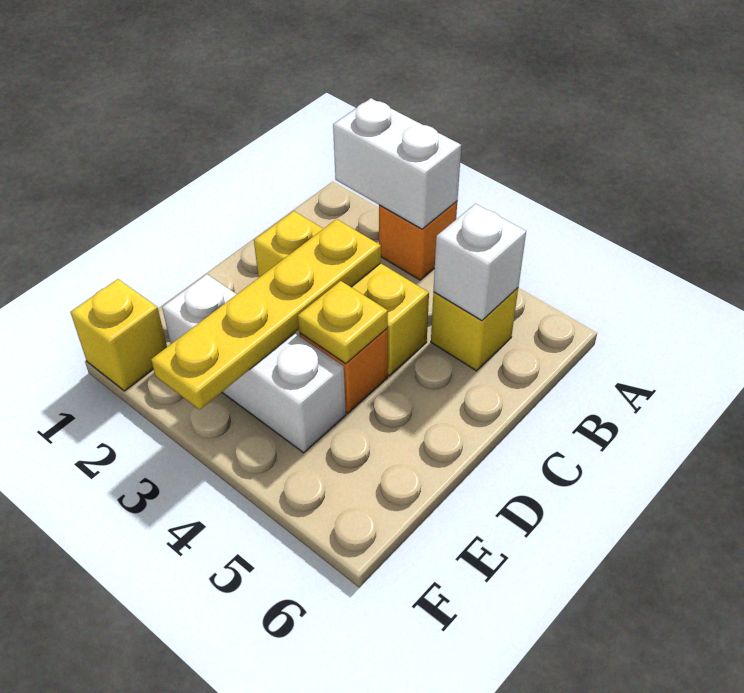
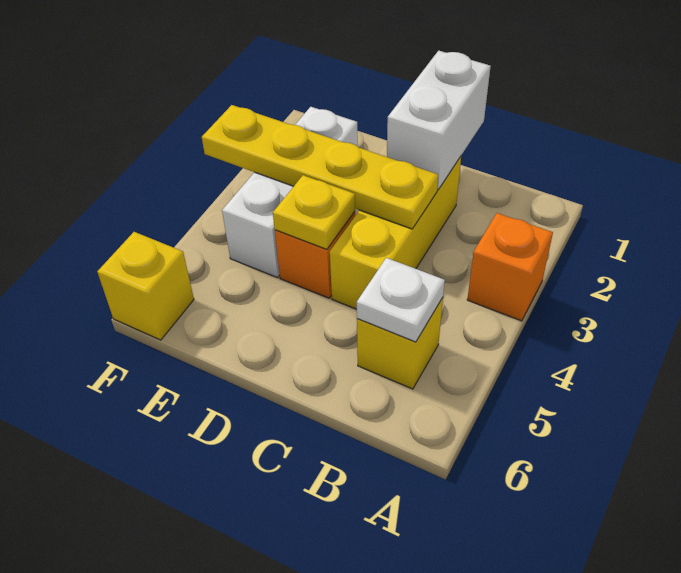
white brick A2:A3 level 2 -> white brick C1:C2 level 2
white brick B5 level 2 -> white plate B5 level 2
yellow brick F1 level 1 -> yellow brick F6 level 1

